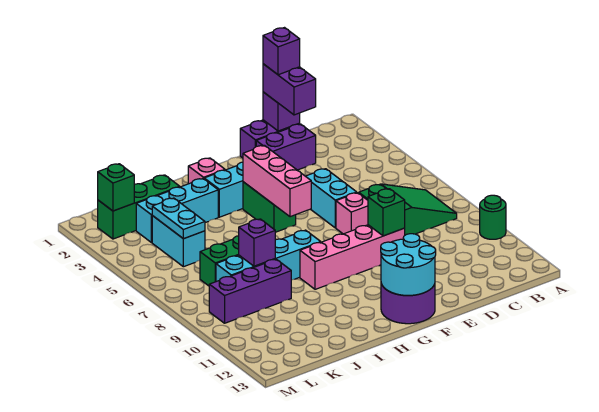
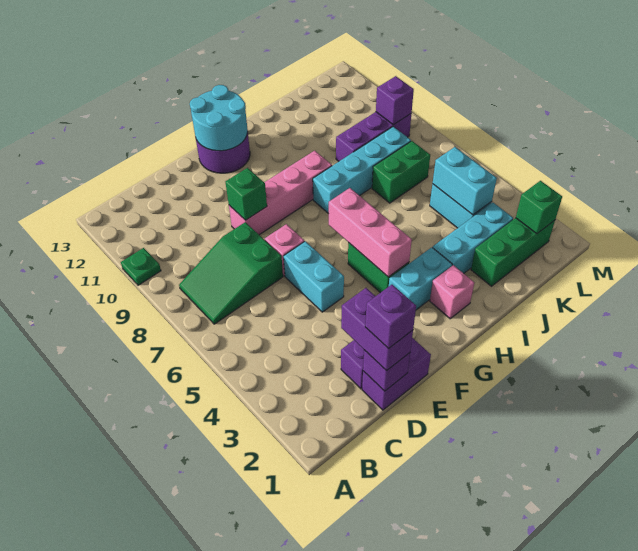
green round brick A10 level 1 -> green plate A10 level 1
purple brick J8 level 2 -> purple brick L9 level 2
cyan plate K4:K5 level 2 -> cyan brick K4:K5 level 2

